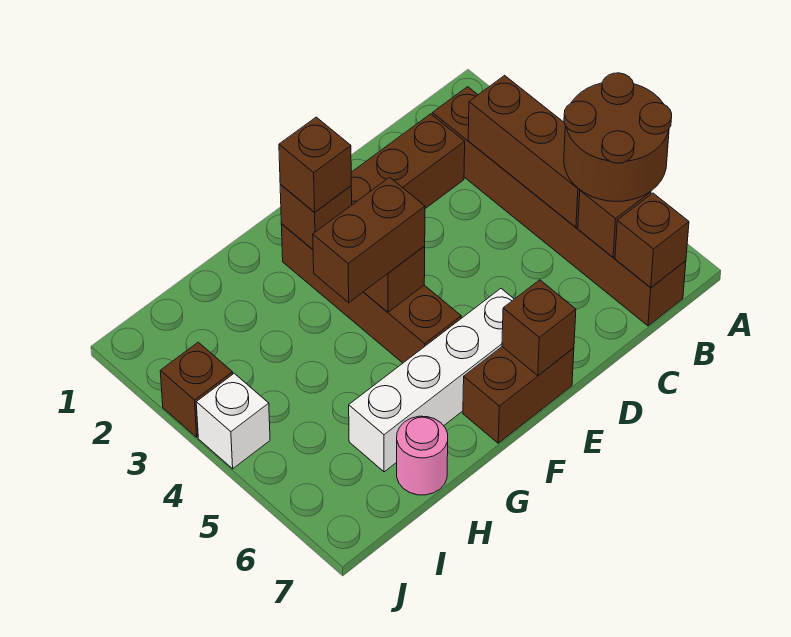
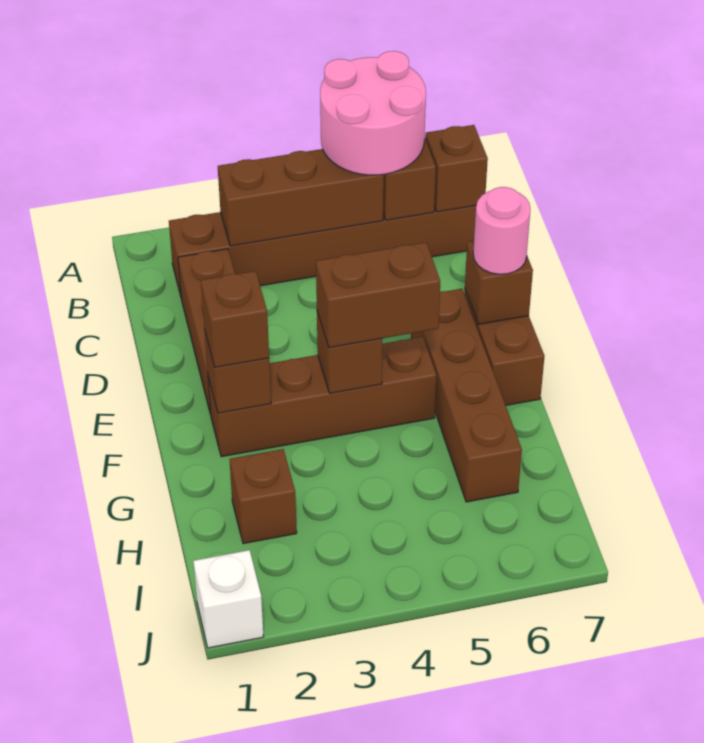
brown round brick A5:B6 level 3 -> pink round brick A5:B6 level 3
white brick E6:H6 level 1 -> brown brick E6:H6 level 1
brown brick F4:G4 level 3 -> brown brick F4:F5 level 3
pink round brick H7 level 1 -> pink round brick E7 level 3
brown brick J3 level 1 -> brown brick H2 level 1
white brick J4 level 1 -> white brick J1 level 1

